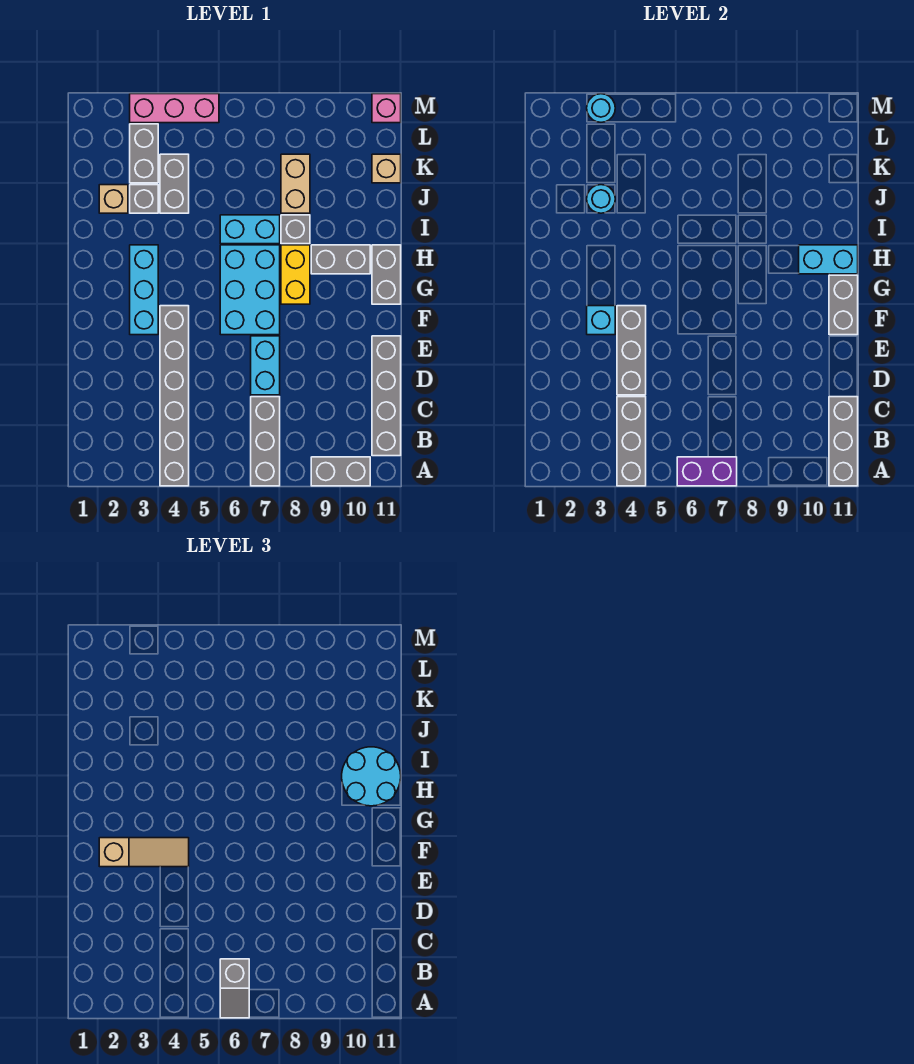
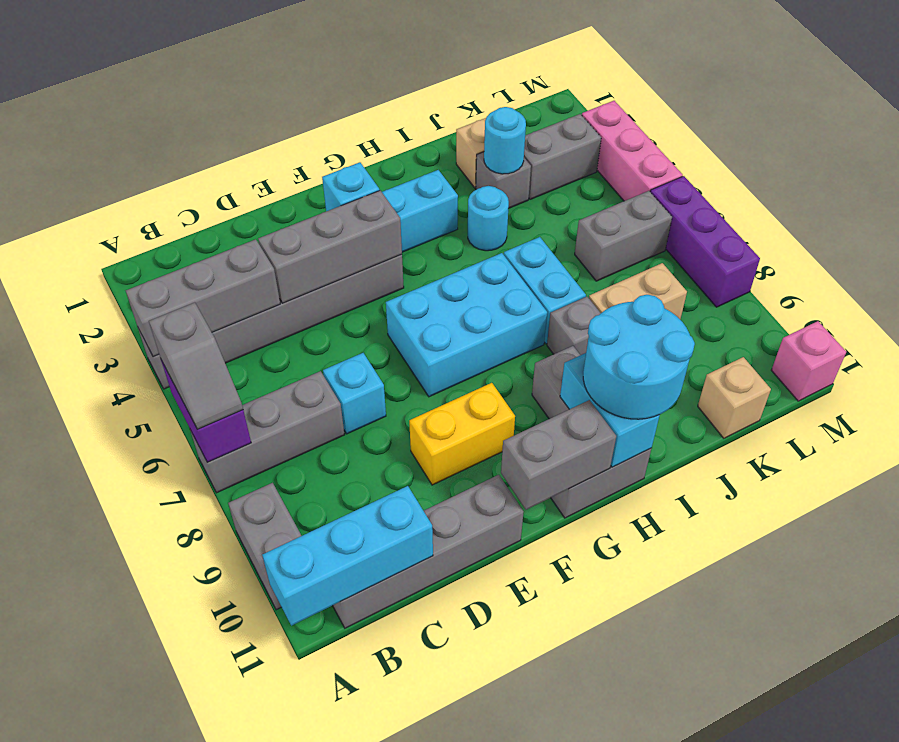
grey slope A6:B6 level 3 top B -> grey slope A6:A7 level 3 top 6
grey brick A11:C11 level 2 -> cyan brick A11:C11 level 2
cyan brick D7:E7 level 1 -> cyan brick D7 level 1
tan slope F2:F4 level 3 top 2 -> none
yellow brick G8:H8 level 1 -> yellow brick E9:F9 level 1
grey brick J4:K4 level 1 -> grey brick K6:L6 level 1
cyan round brick M3 level 2 -> cyan round brick I4 level 1
none -> purple brick M6:M8 level 1

